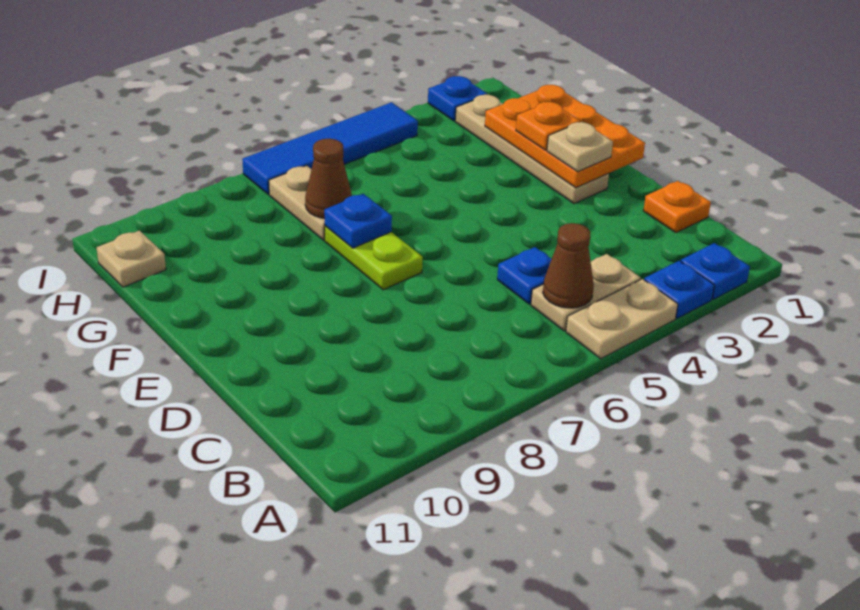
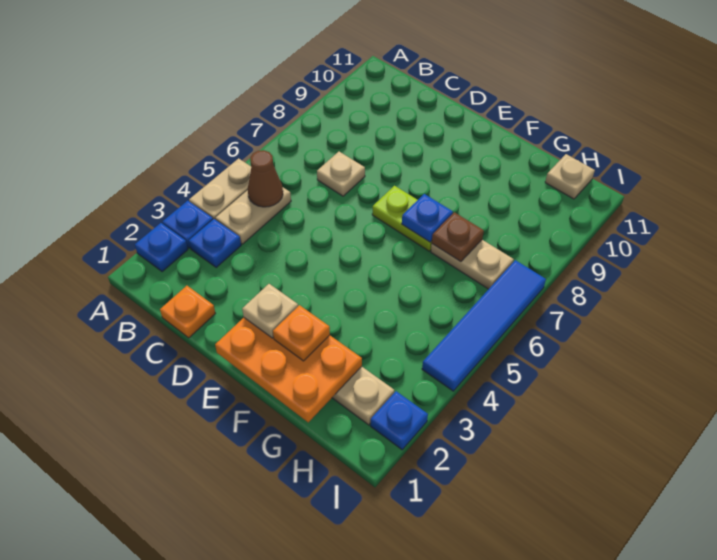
blue plate C5 level 1 -> blue plate B3 level 1
none -> tan plate C7 level 1
brown cone G7 level 2 -> brown plate G7 level 2

